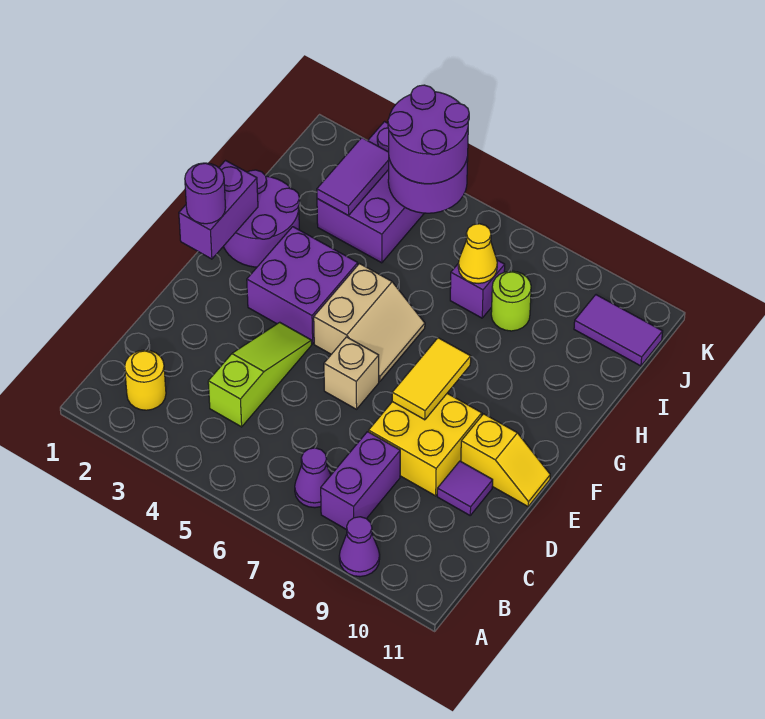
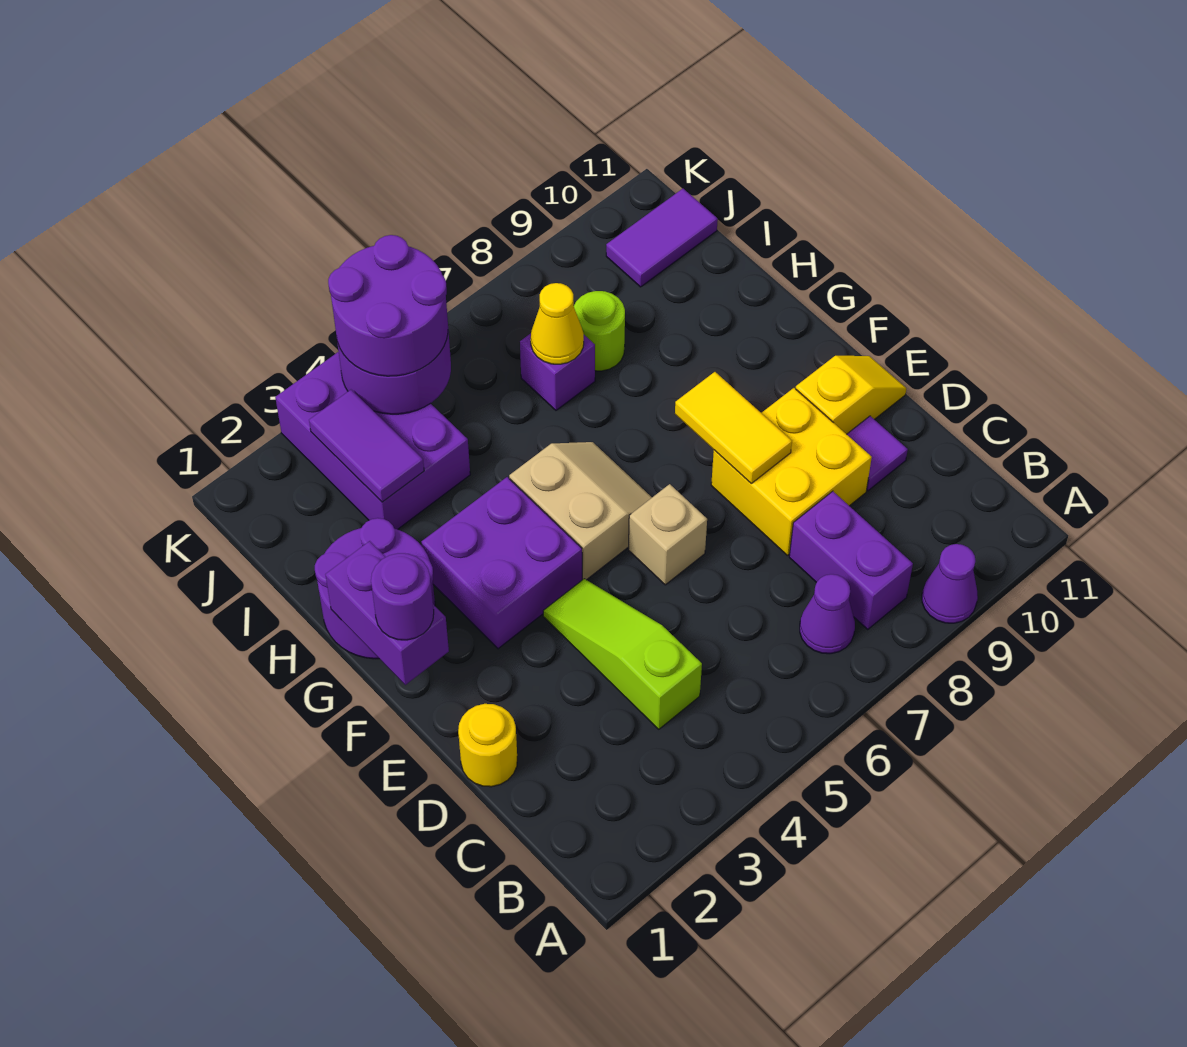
yellow round brick B2 level 1 -> yellow round brick D1 level 1

